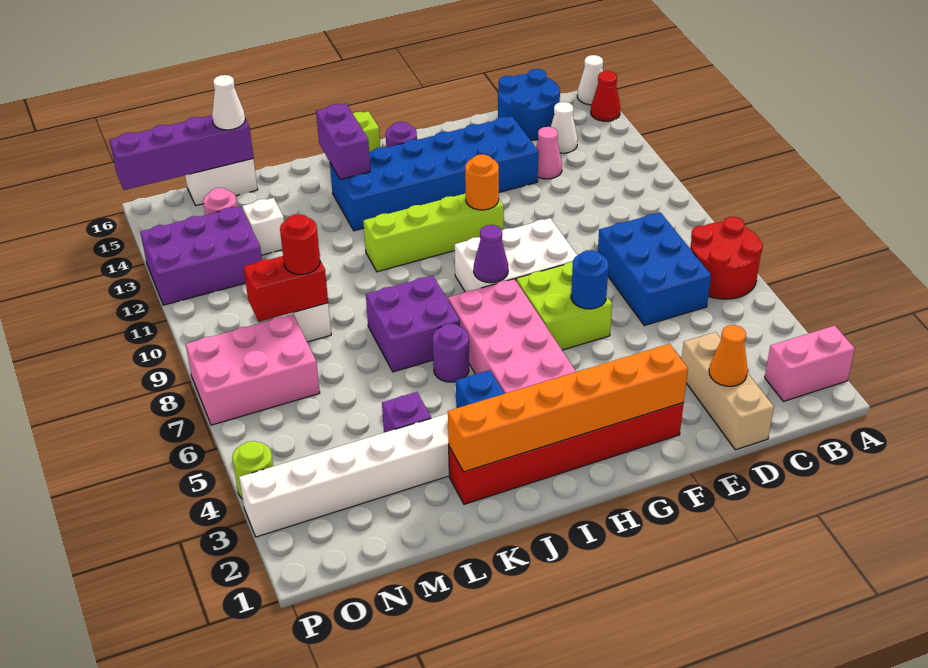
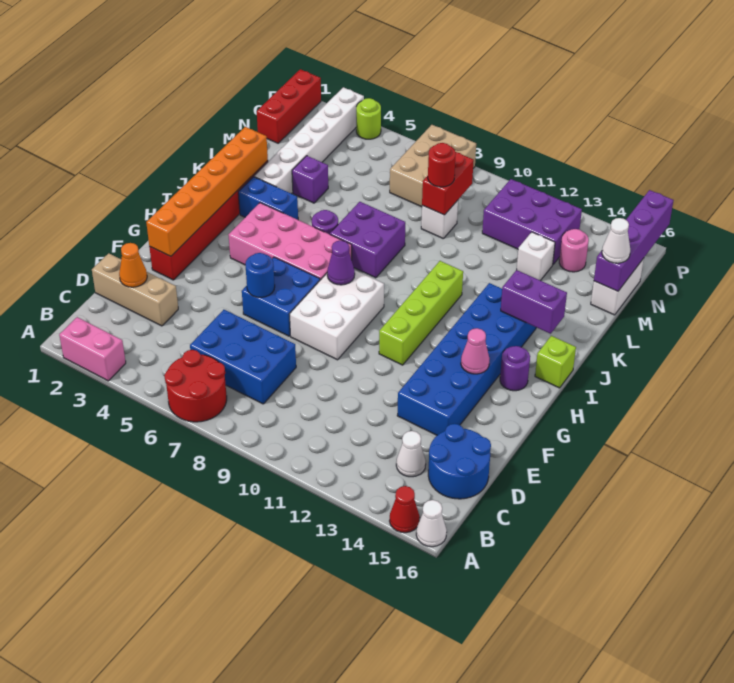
pink brick A2:B2 level 1 -> pink brick A2:A3 level 1
pink cone D13 level 1 -> pink cone G14 level 2
lime brick F6:G7 level 1 -> blue brick F6:G7 level 1
orange round brick G11 level 2 -> none
none -> red brick N1:P1 level 1
pink brick N7:P8 level 1 -> tan brick N7:P8 level 1
purple brick N12:P13 level 1 -> purple brick N11:O13 level 1

